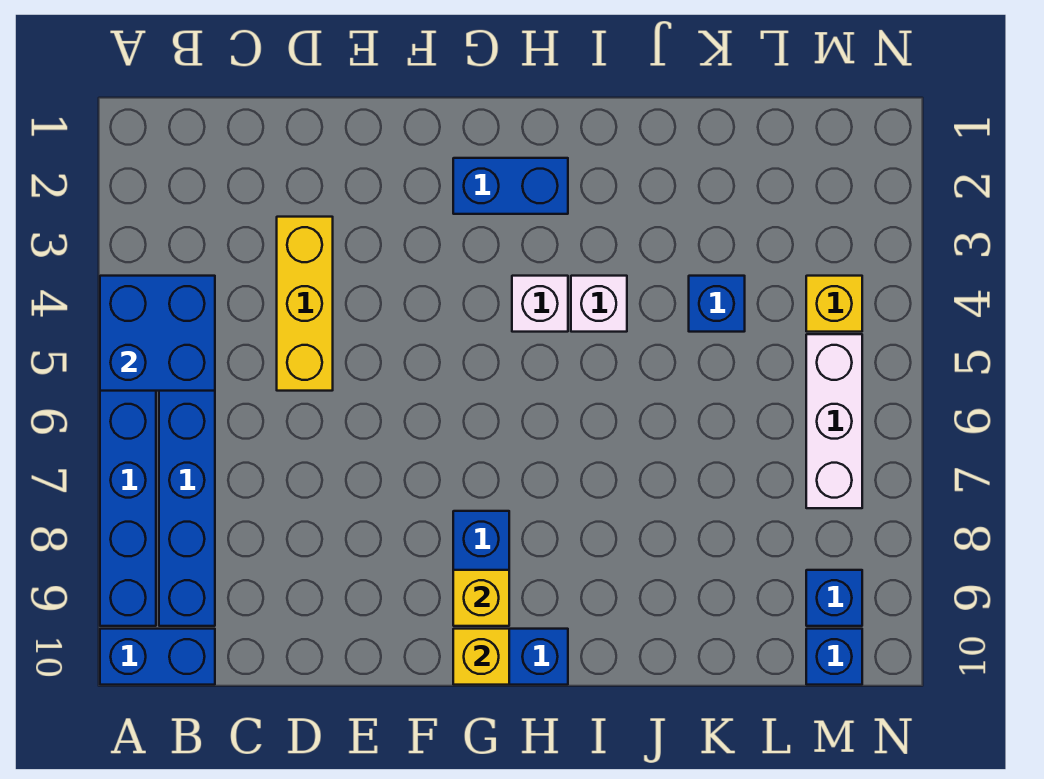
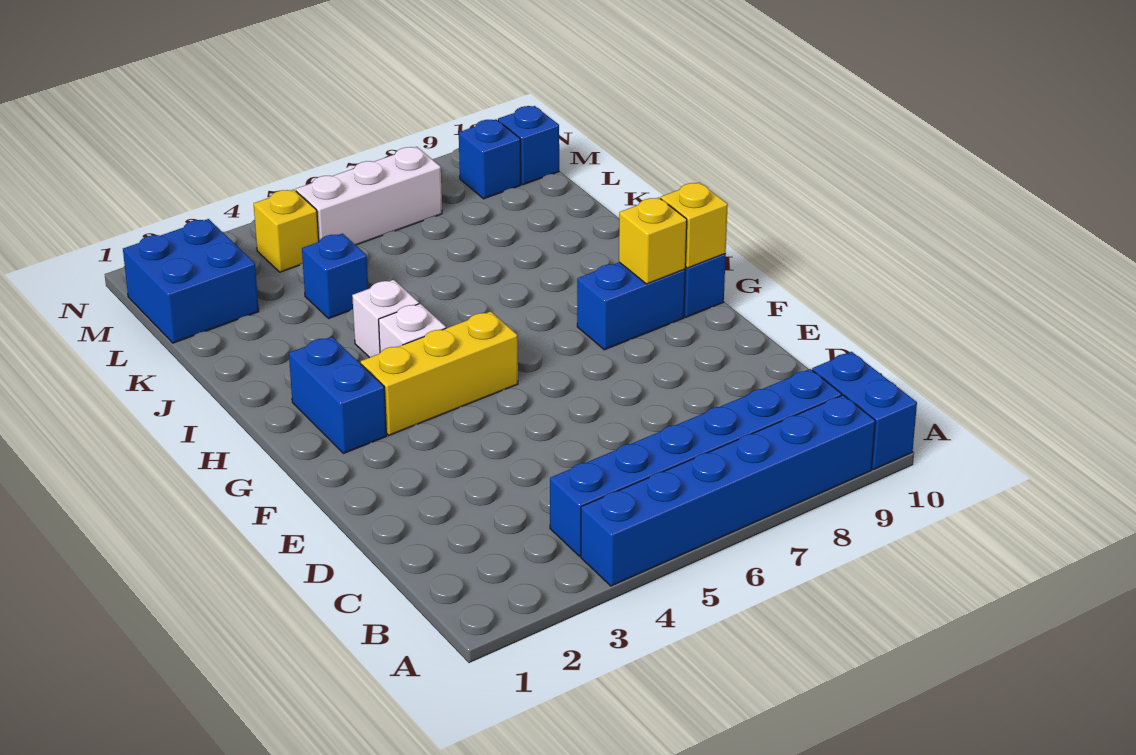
blue brick A4:B5 level 2 -> blue brick L1:M2 level 1
yellow brick D3:D5 level 1 -> yellow brick G3:G5 level 1

